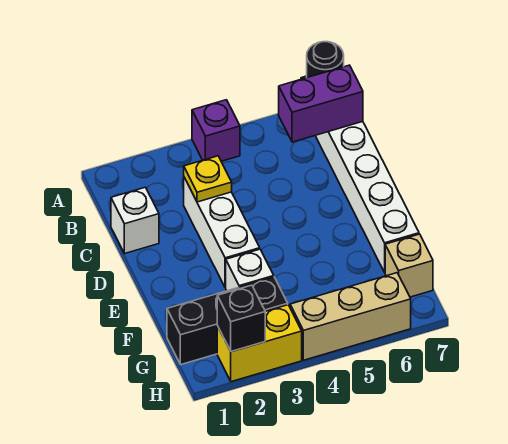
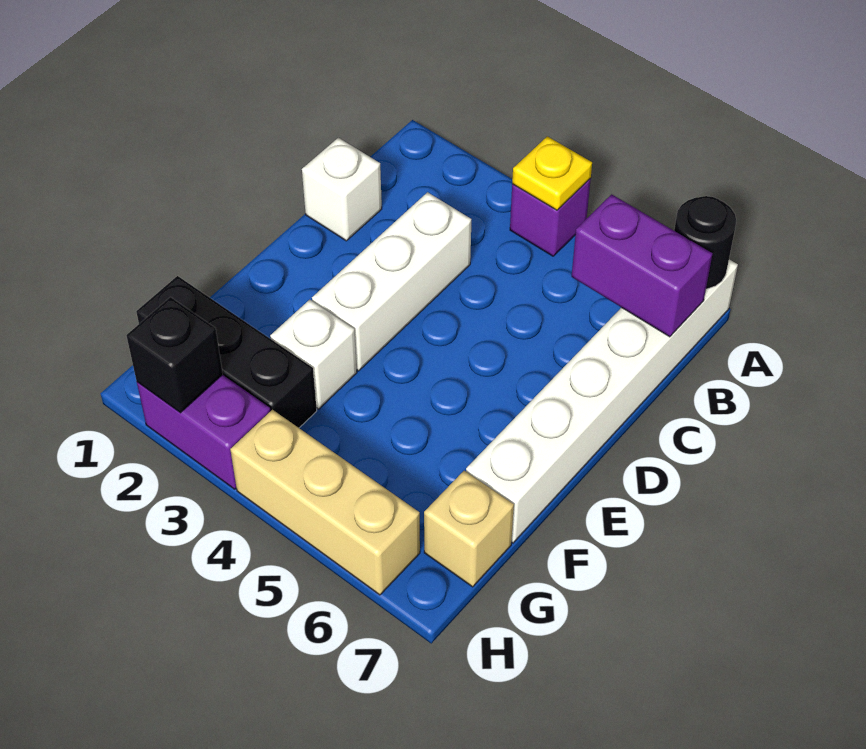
yellow plate C3 level 2 -> yellow plate A4 level 2
yellow brick H2:H3 level 1 -> purple brick H2:H3 level 1

